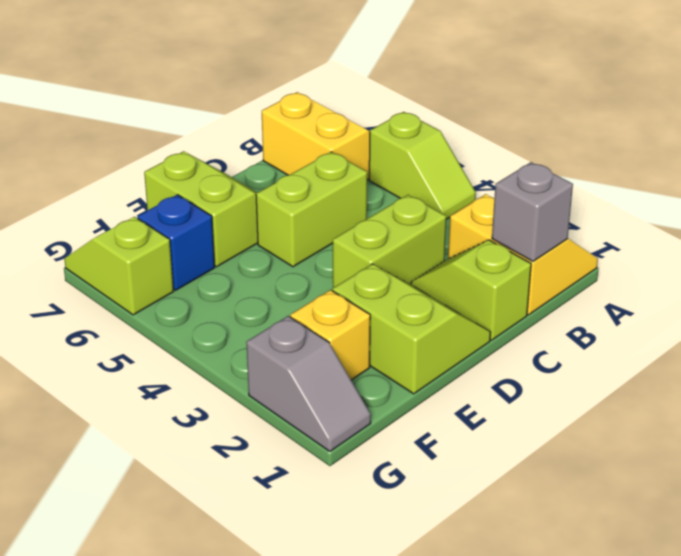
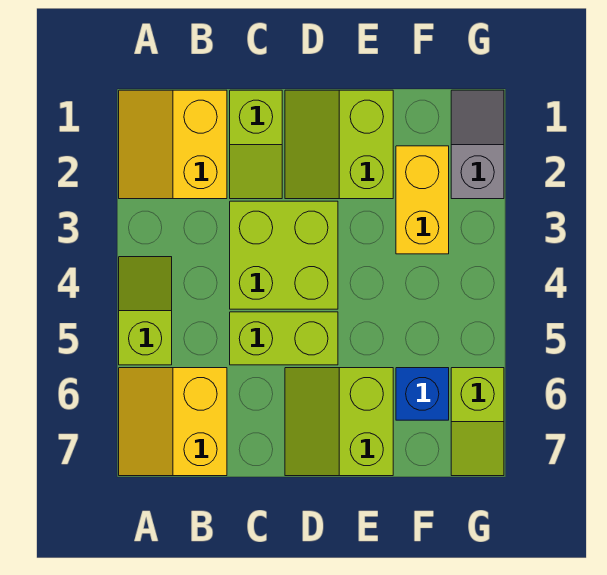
grey brick B1 level 2 -> none
lime brick C3:D3 level 1 -> lime brick C3:D4 level 1
yellow brick F2 level 1 -> yellow brick F2:F3 level 1

